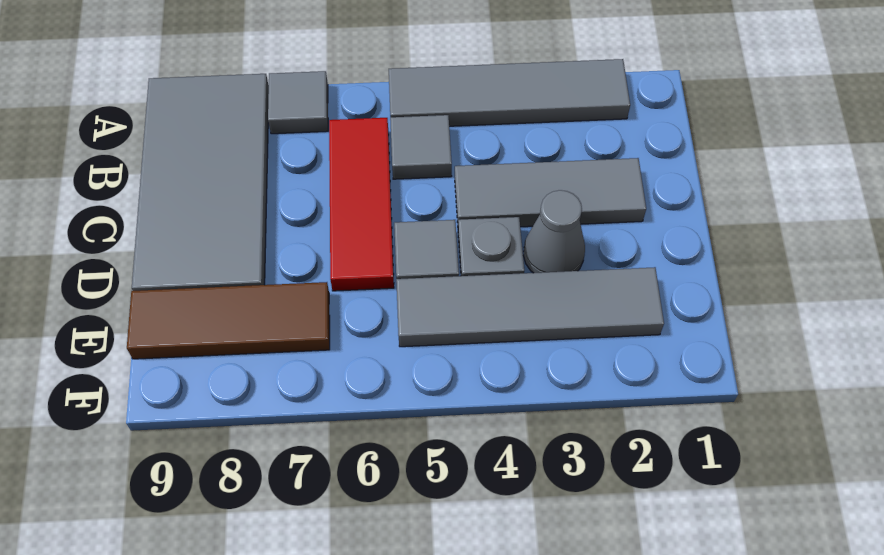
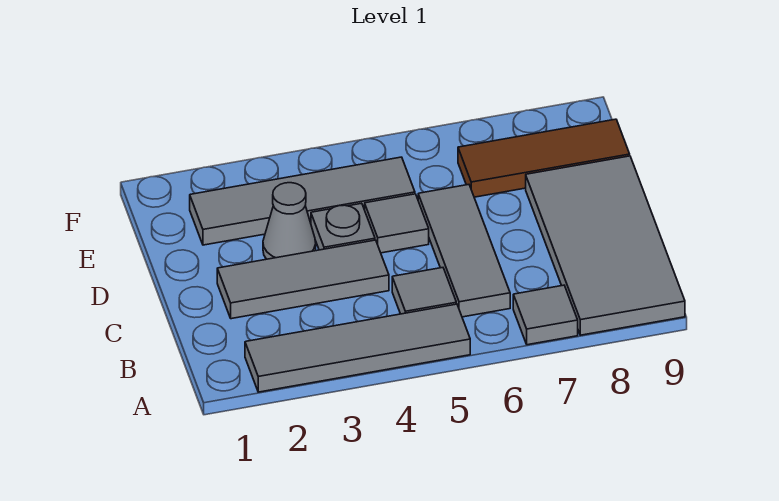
red tile B6:D6 level 1 -> grey tile B6:D6 level 1

